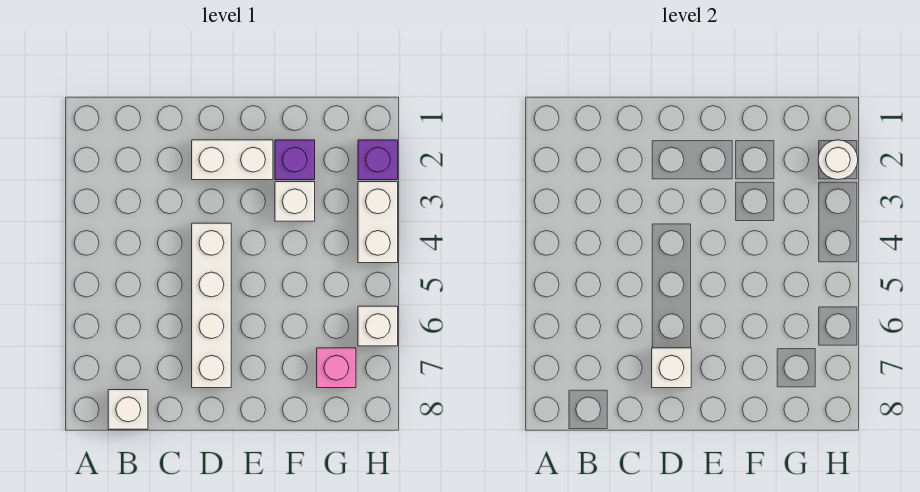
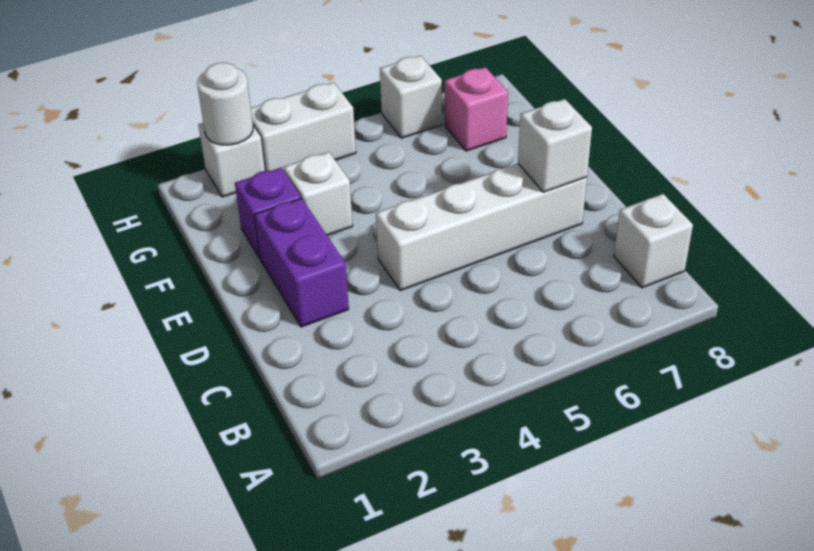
white brick D2:E2 level 1 -> purple brick D2:E2 level 1
purple brick H2 level 1 -> white brick H2 level 1

